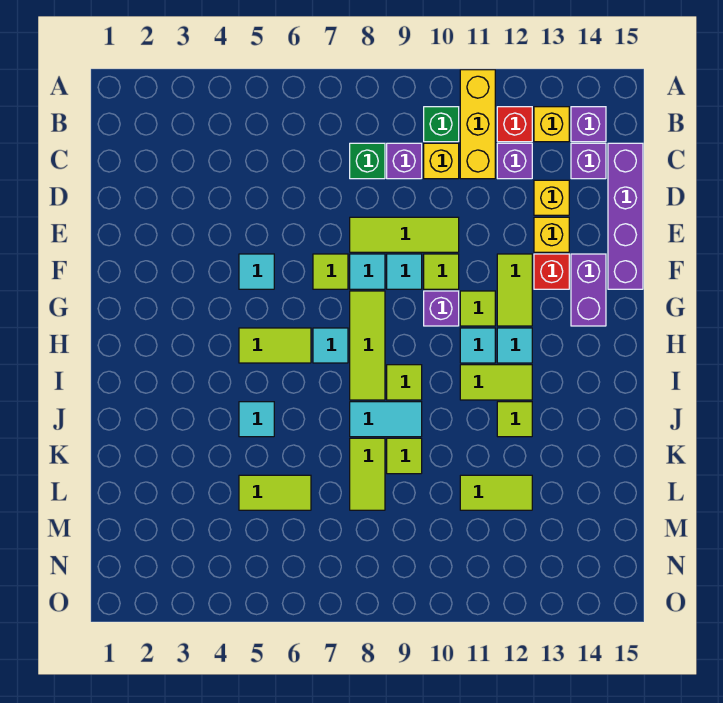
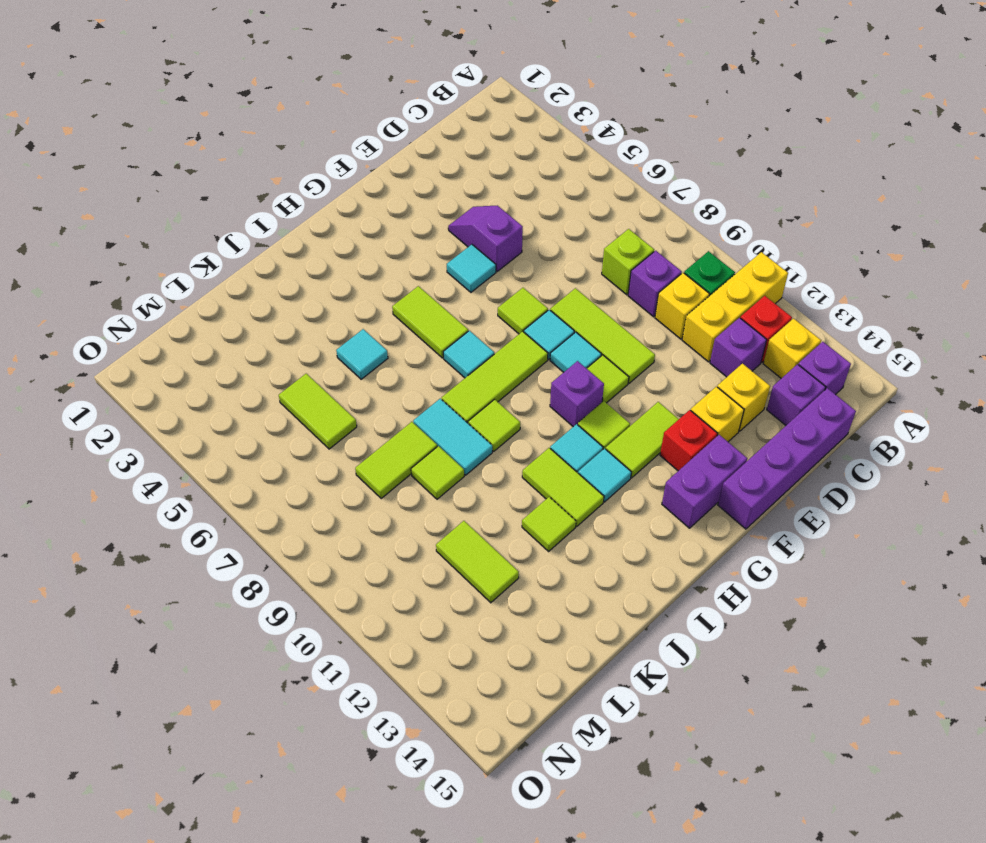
green brick C8 level 1 -> lime brick C8 level 1
none -> purple slope E4:E5 level 1 top 5

